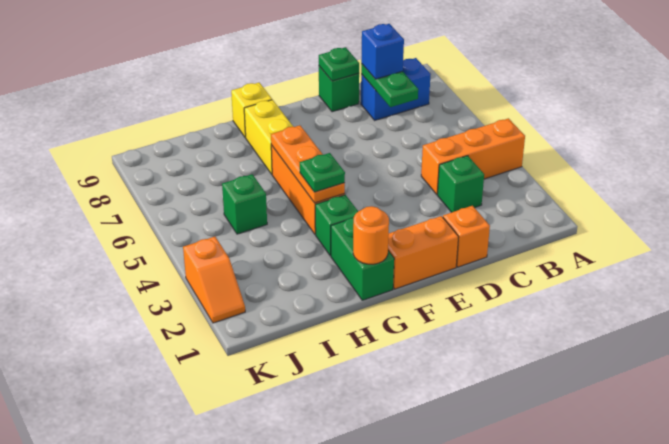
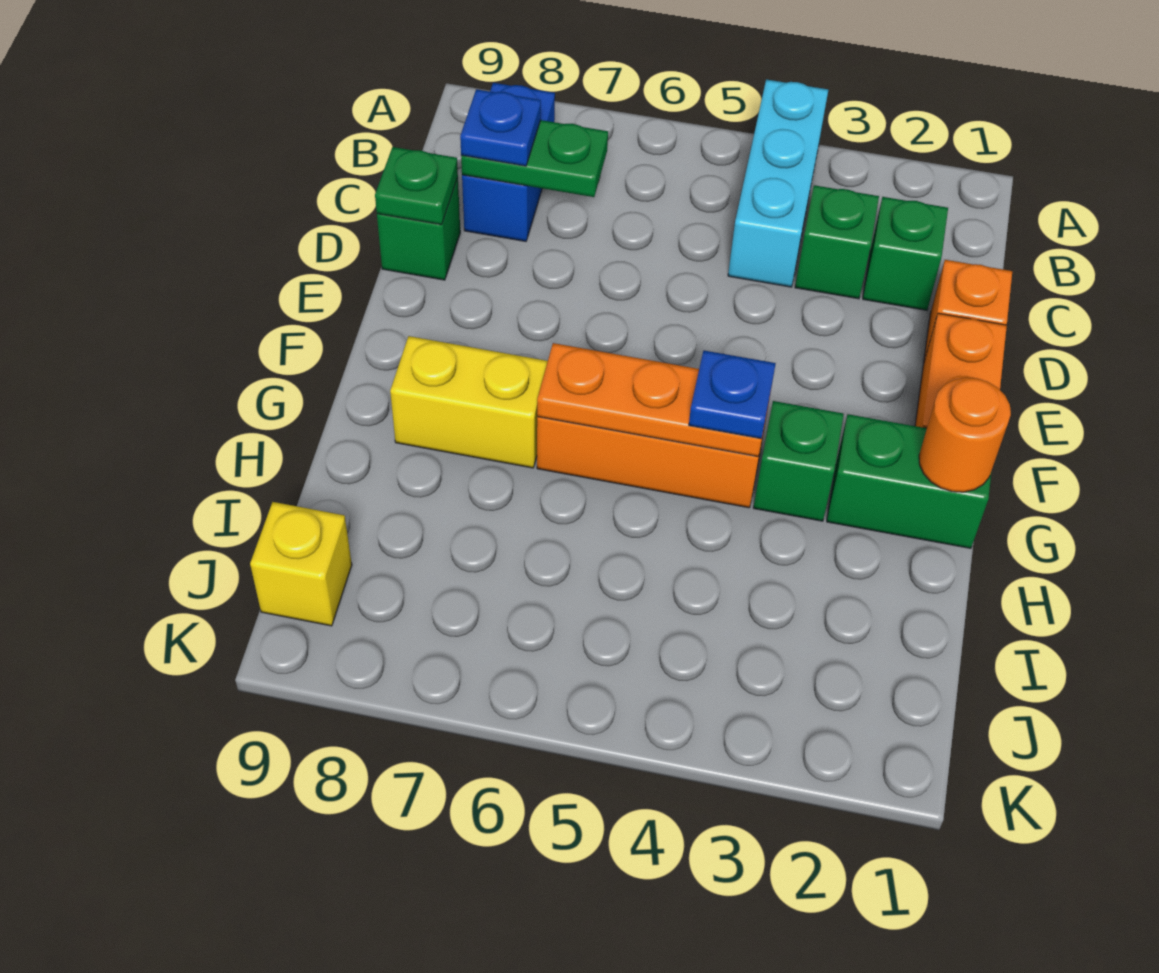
orange brick A4:C4 level 1 -> cyan brick A4:C4 level 1
blue brick C8 level 3 -> blue plate C8 level 3
green plate G4 level 3 -> blue plate G4 level 3
yellow brick G9 level 1 -> yellow brick J9 level 1
green brick I5 level 1 -> green brick C2 level 1
orange slope K2:K3 level 1 top 3 -> none

